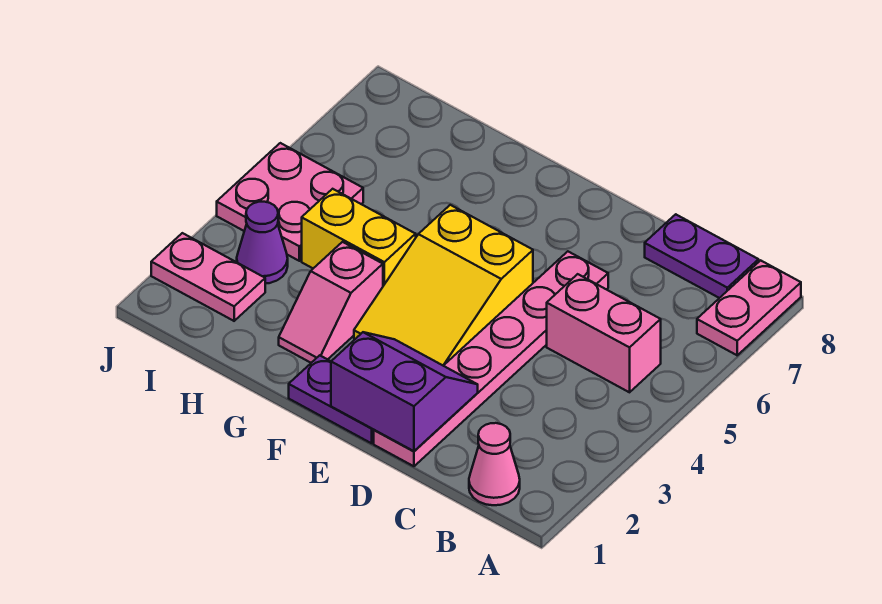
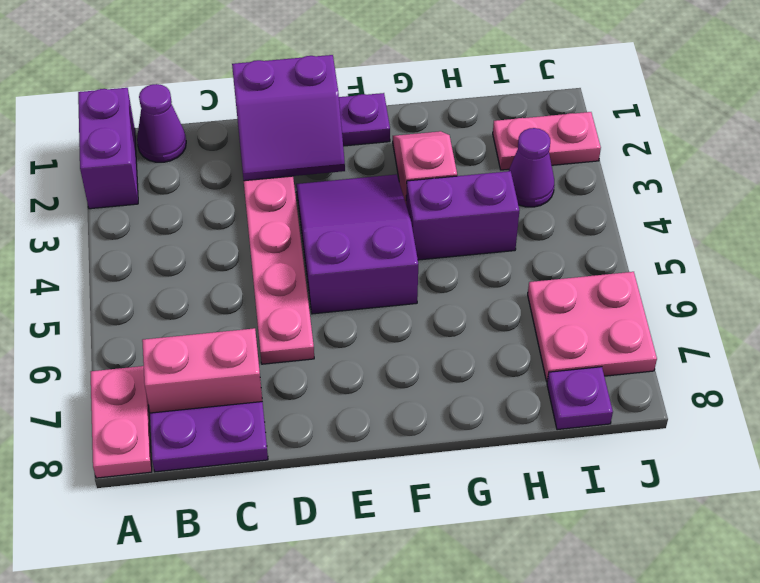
none -> purple brick A1:A2 level 1
pink cone B1 level 1 -> purple cone B1 level 1
pink brick B5:C5 level 1 -> pink brick B7:C7 level 1
yellow slope E3:F5 level 1 top 5 -> purple slope E3:F5 level 1 top 5
yellow brick G4:H4 level 1 -> purple brick G4:H4 level 1
pink plate I4:J5 level 1 -> pink plate I6:J7 level 1
none -> purple plate I8 level 1

